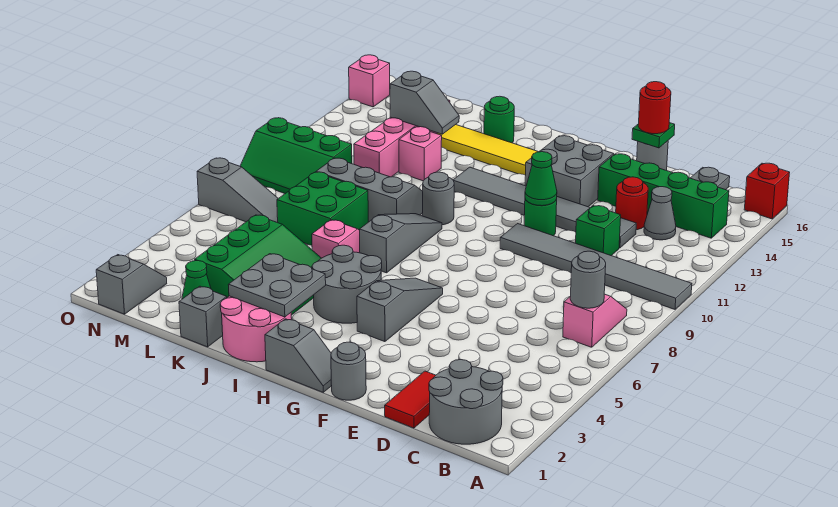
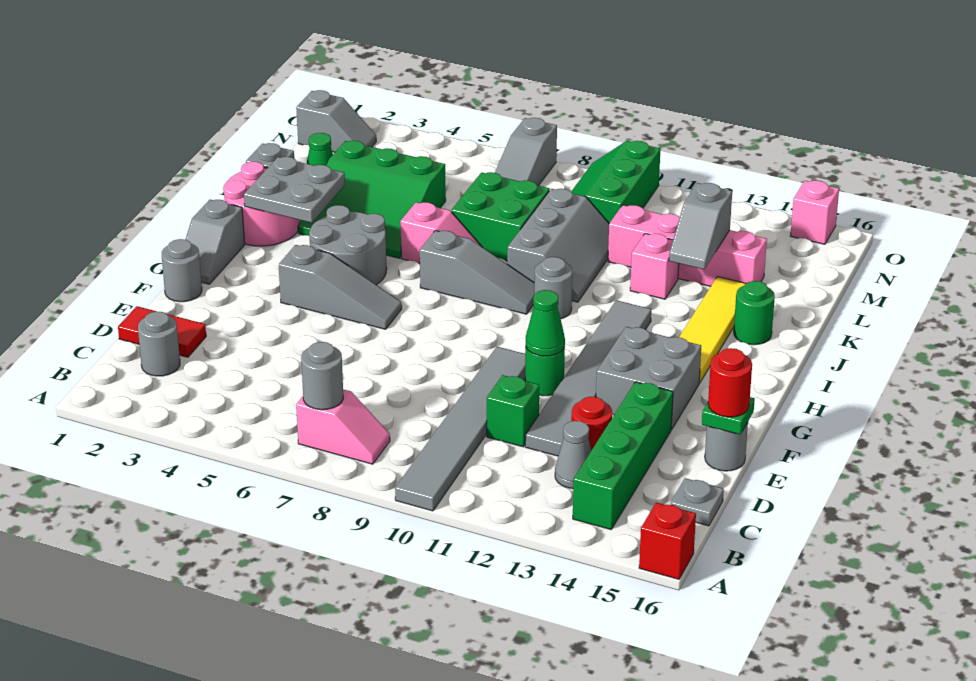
grey round brick B1:C2 level 1 -> grey round brick C2 level 1

